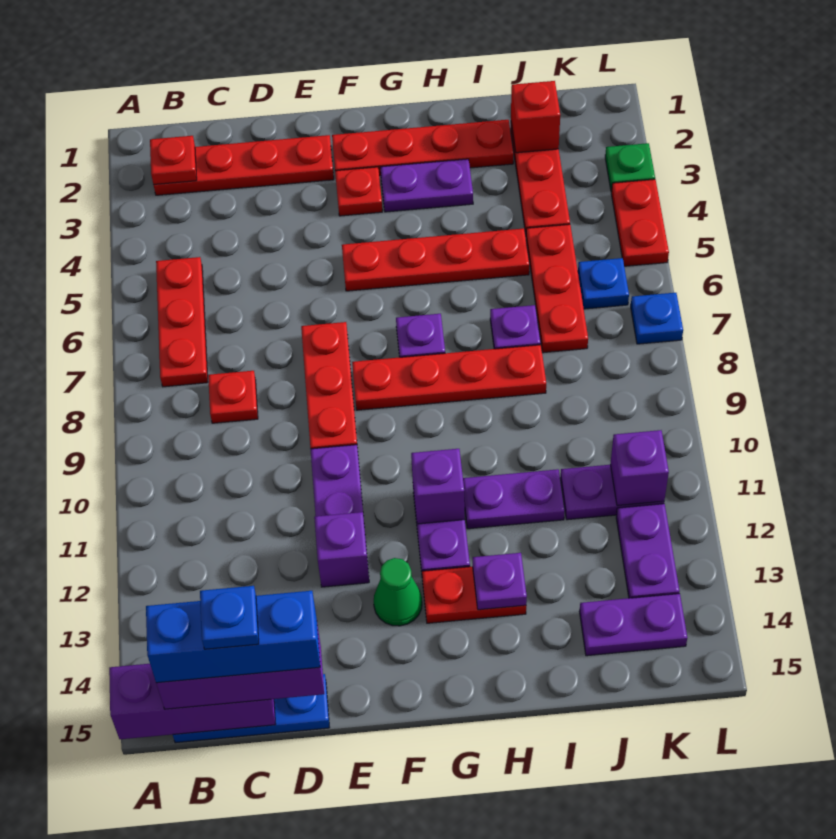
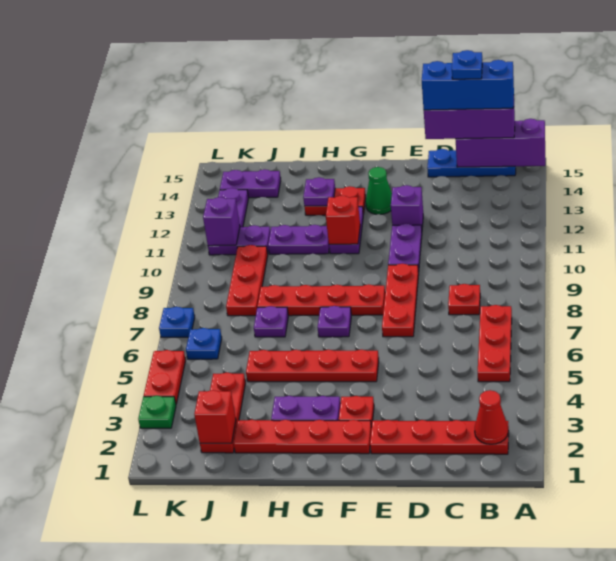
red plate B2 level 2 -> red cone B2 level 2
purple brick G11 level 2 -> red brick G11 level 2
red plate J5:J7 level 1 -> red plate J8:J10 level 1

